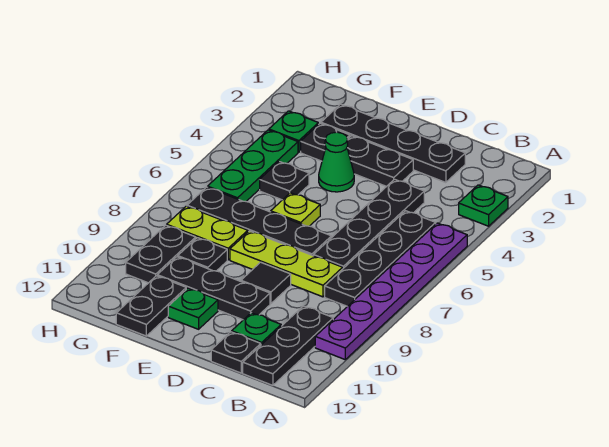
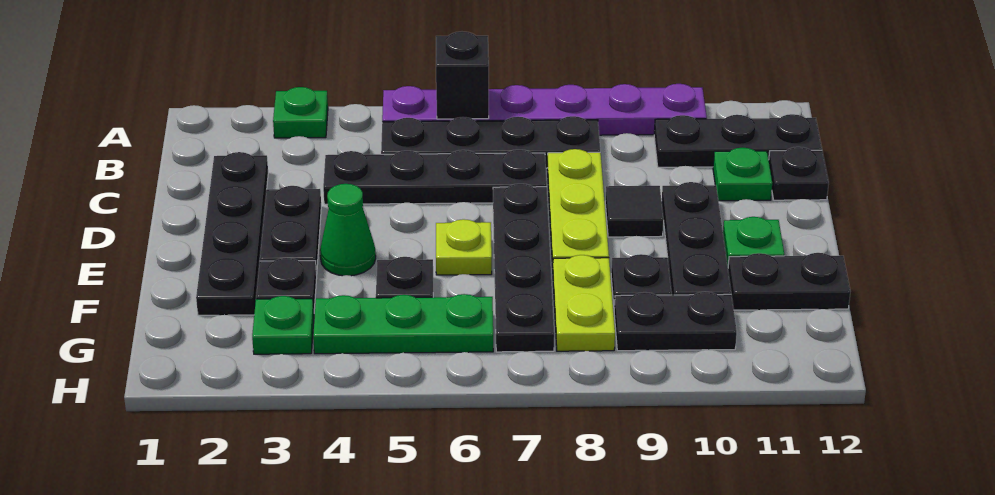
none -> black brick A6 level 2

